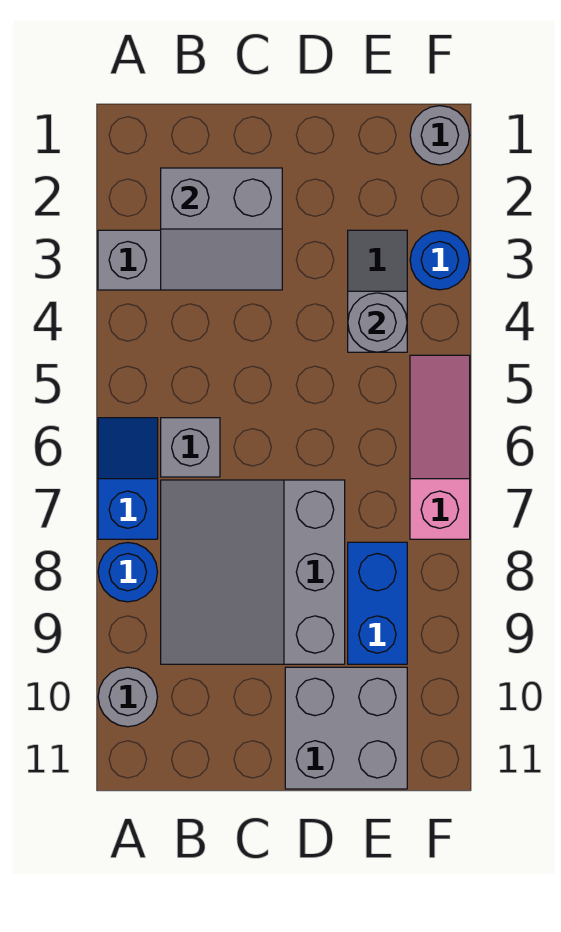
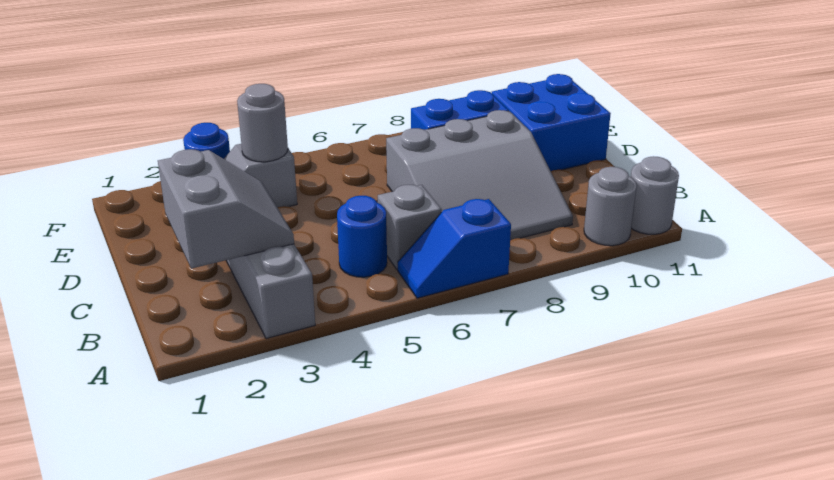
blue round brick A8 level 1 -> blue round brick B5 level 1
grey brick D10:E11 level 1 -> blue brick D10:E11 level 1
grey round brick F1 level 1 -> grey round brick A11 level 1
pink slope F5:F7 level 1 top 7 -> none

